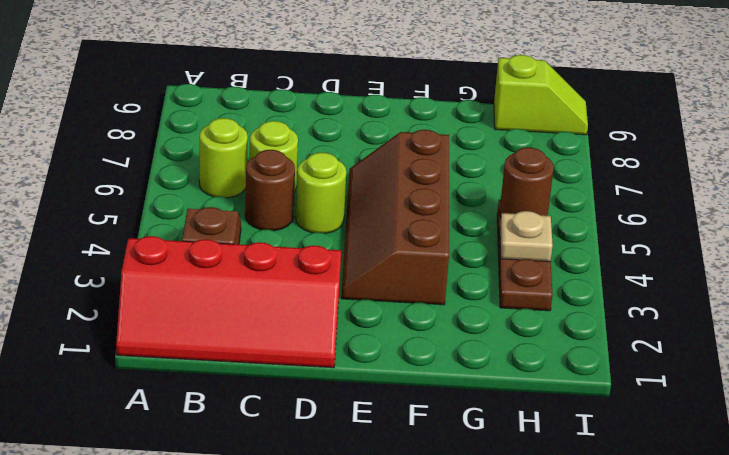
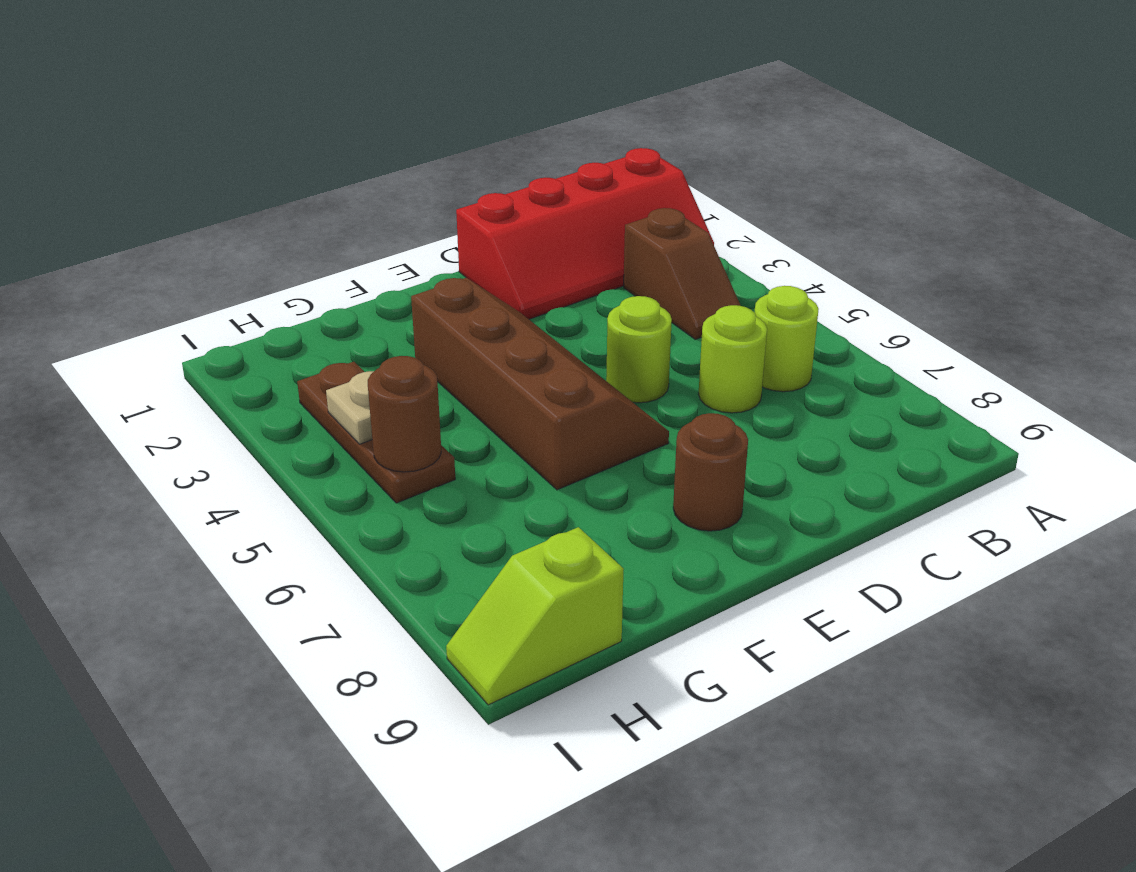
red slope A1:D2 level 1 top 2 -> red slope A1:D2 level 1 top 1
brown round brick C5 level 1 -> brown round brick E8 level 1

